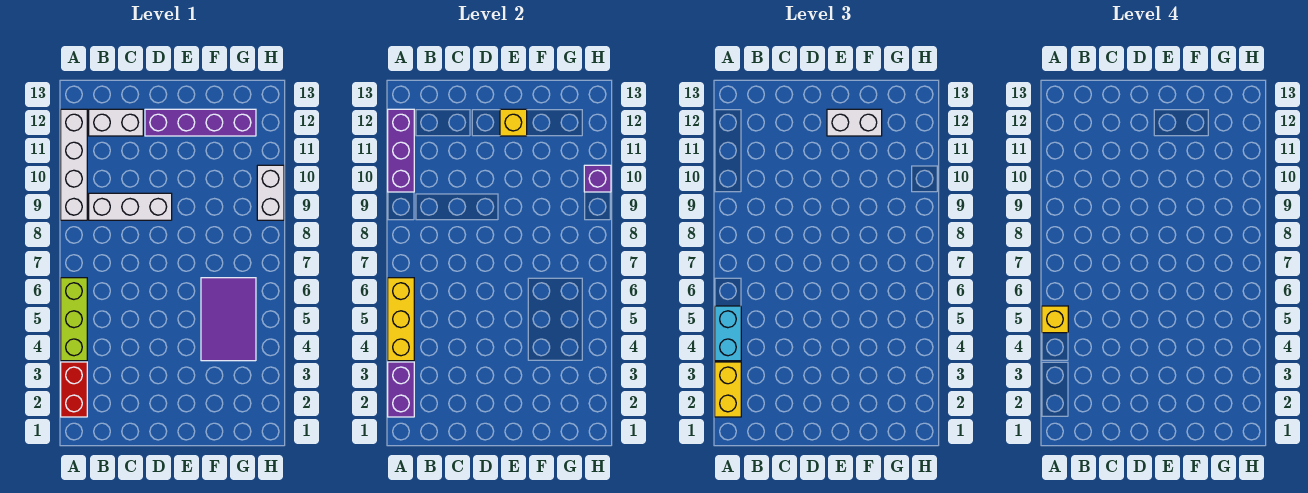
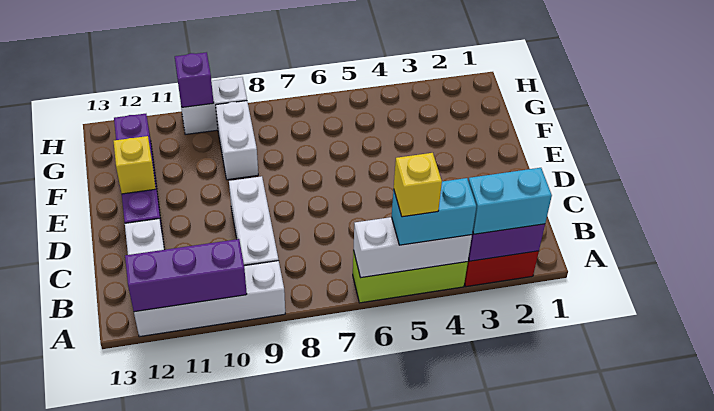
yellow brick A2:A3 level 3 -> cyan brick A2:A3 level 3
yellow brick A4:A6 level 2 -> white brick A4:A6 level 2
white brick E12:F12 level 3 -> white brick F9:G9 level 1
purple tile F4:G6 level 1 -> none

